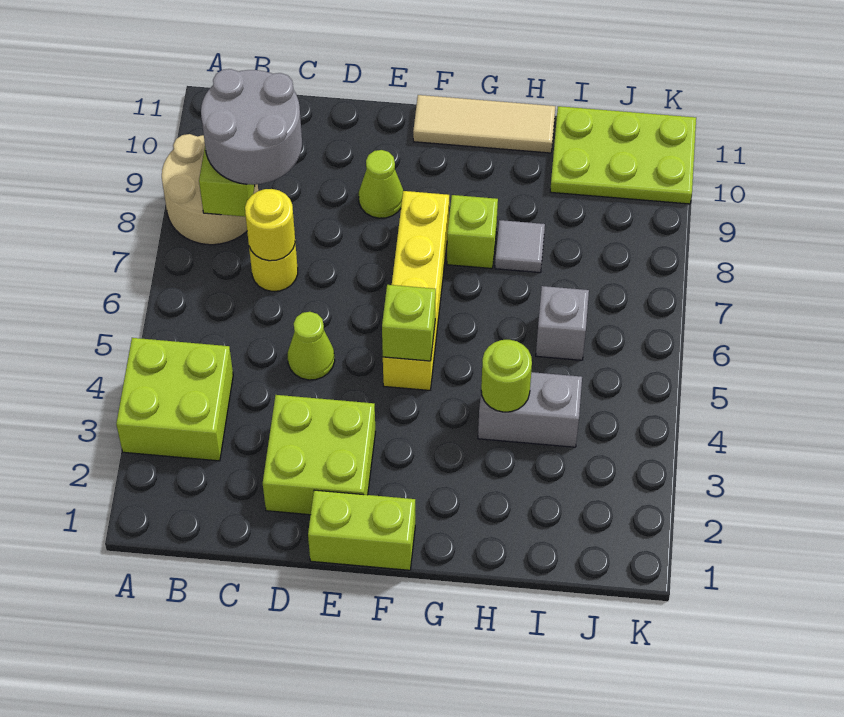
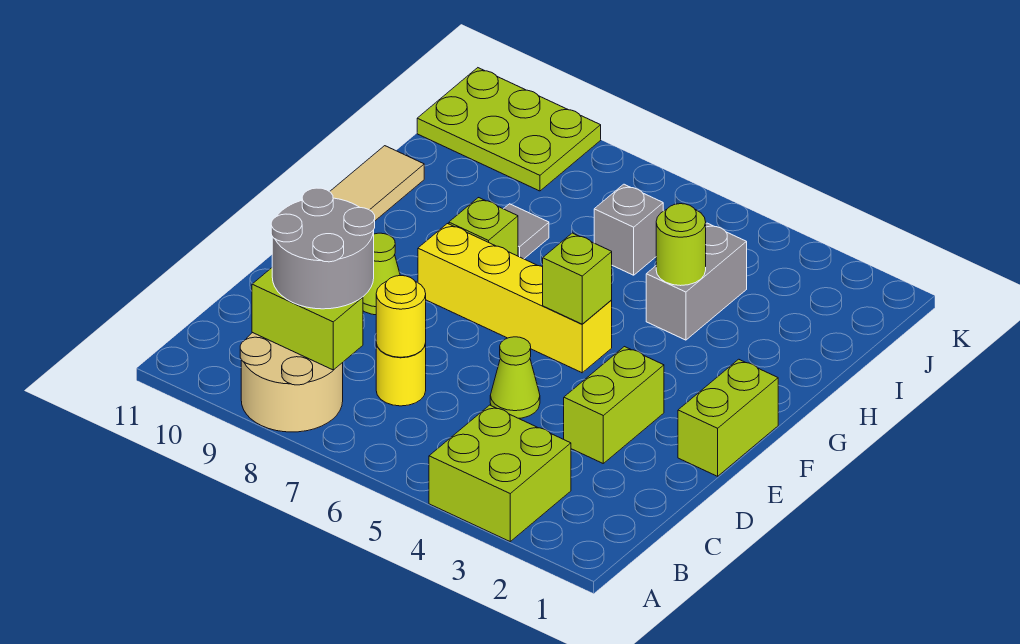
lime brick D2:E3 level 1 -> lime brick D3:E3 level 1
lime plate I10:K11 level 1 -> lime plate J9:K11 level 1

